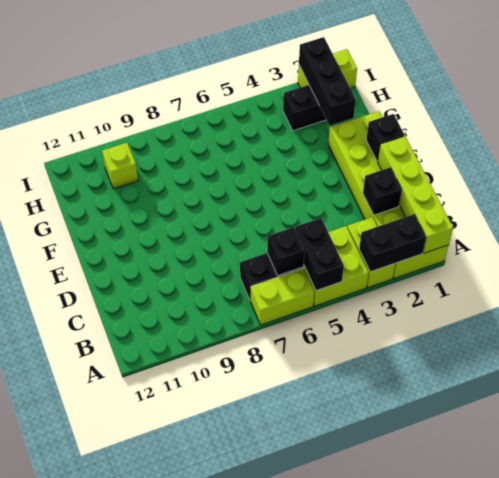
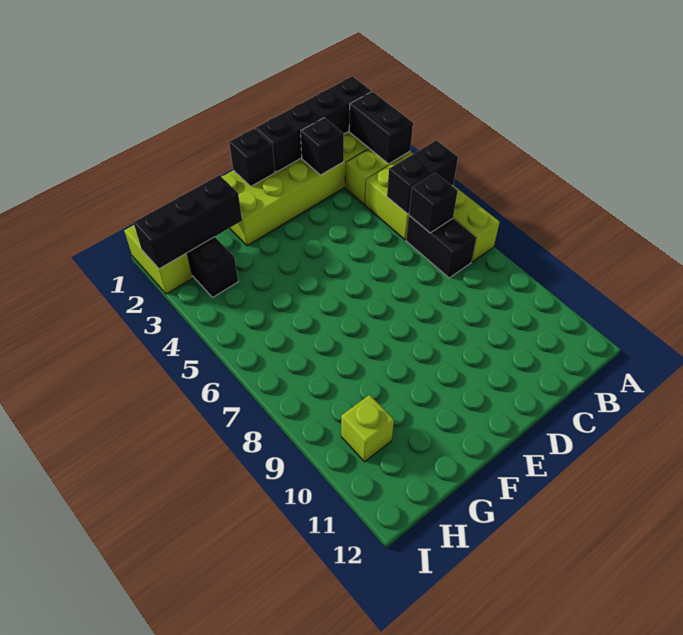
lime brick A1:D1 level 2 -> black brick A1:D1 level 2

